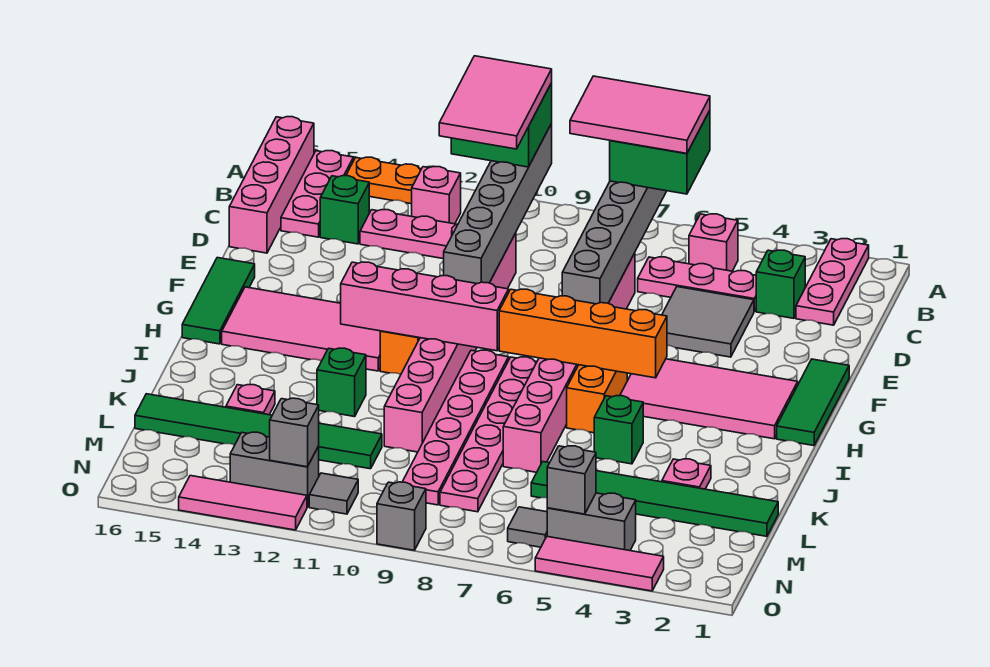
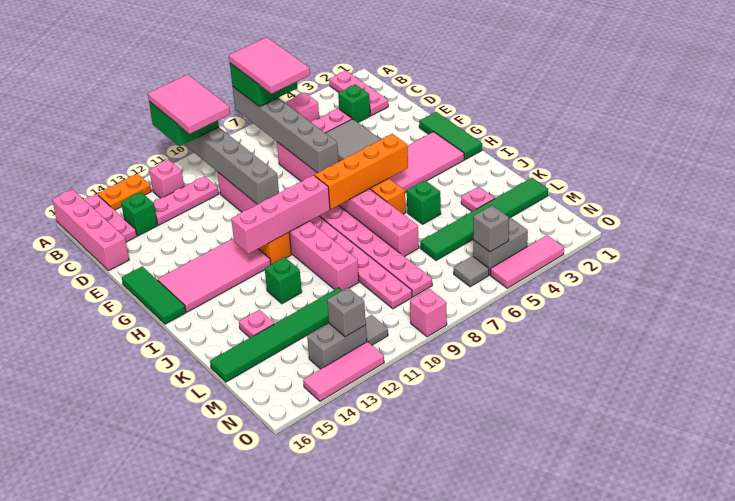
pink tile A6:B8 level 4 -> pink tile A6:C7 level 4
grey brick O9 level 1 -> pink brick O9 level 1

